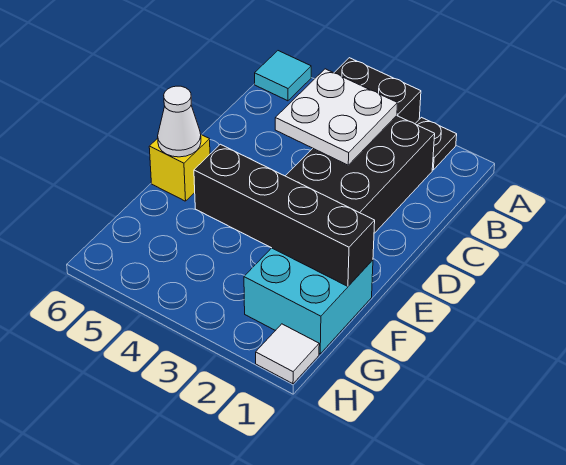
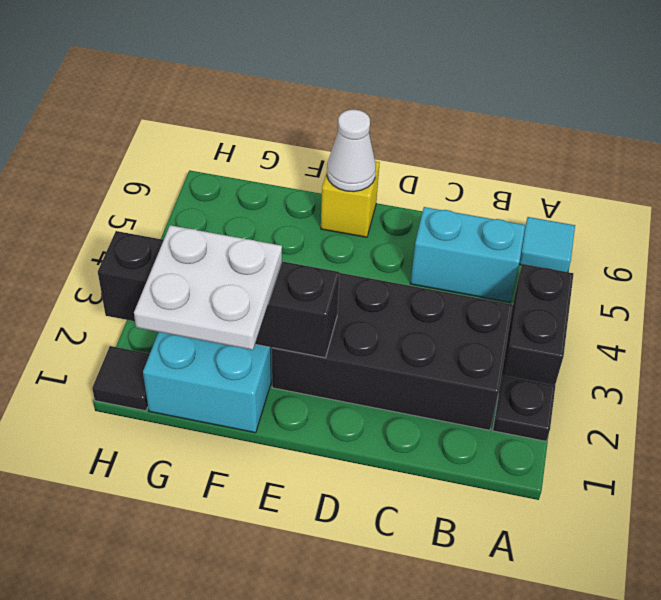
white plate B3:C4 level 2 -> white plate F1:G2 level 3
none -> cyan brick B5:C5 level 1
black brick F1:F4 level 2 -> black brick E2:H2 level 2
white tile H1 level 1 -> black tile H1 level 1

